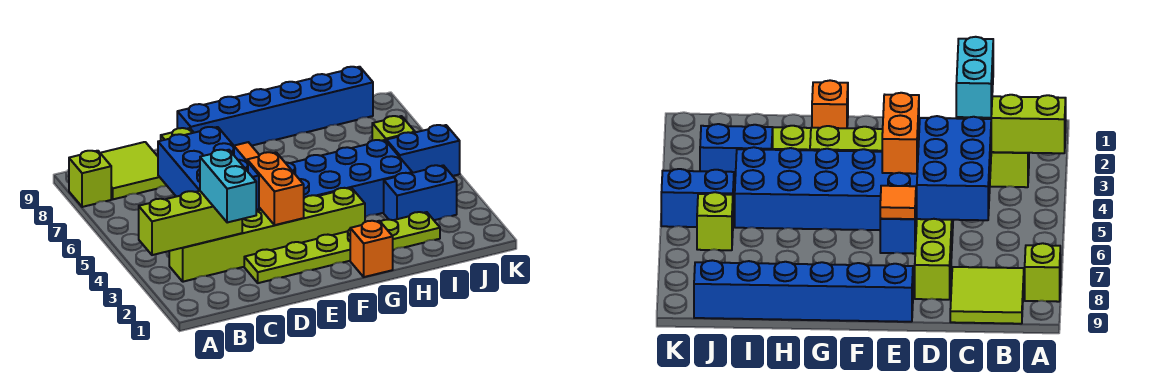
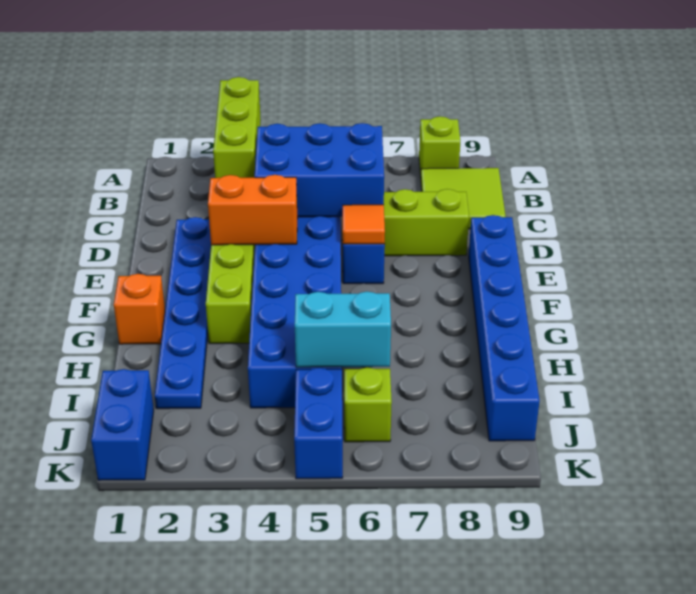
cyan brick C2:C3 level 3 -> cyan brick I5:I6 level 2
lime plate D2:I2 level 1 -> blue plate D2:I2 level 1
blue brick I3:J3 level 1 -> blue brick J1:K1 level 1

